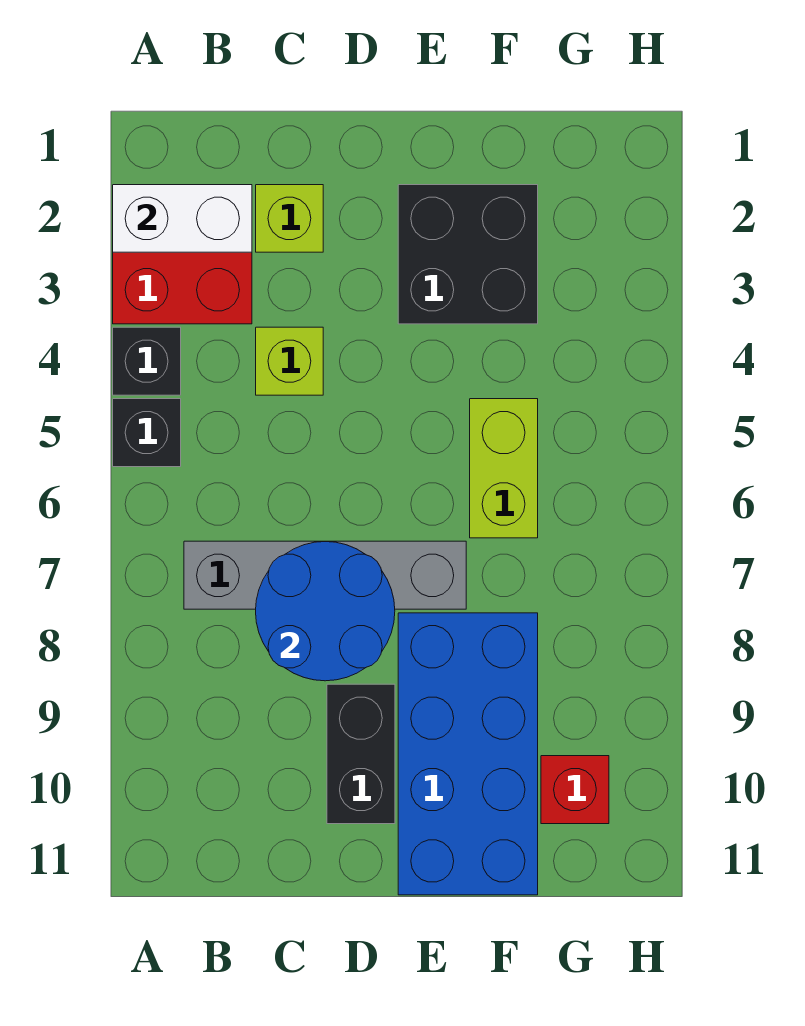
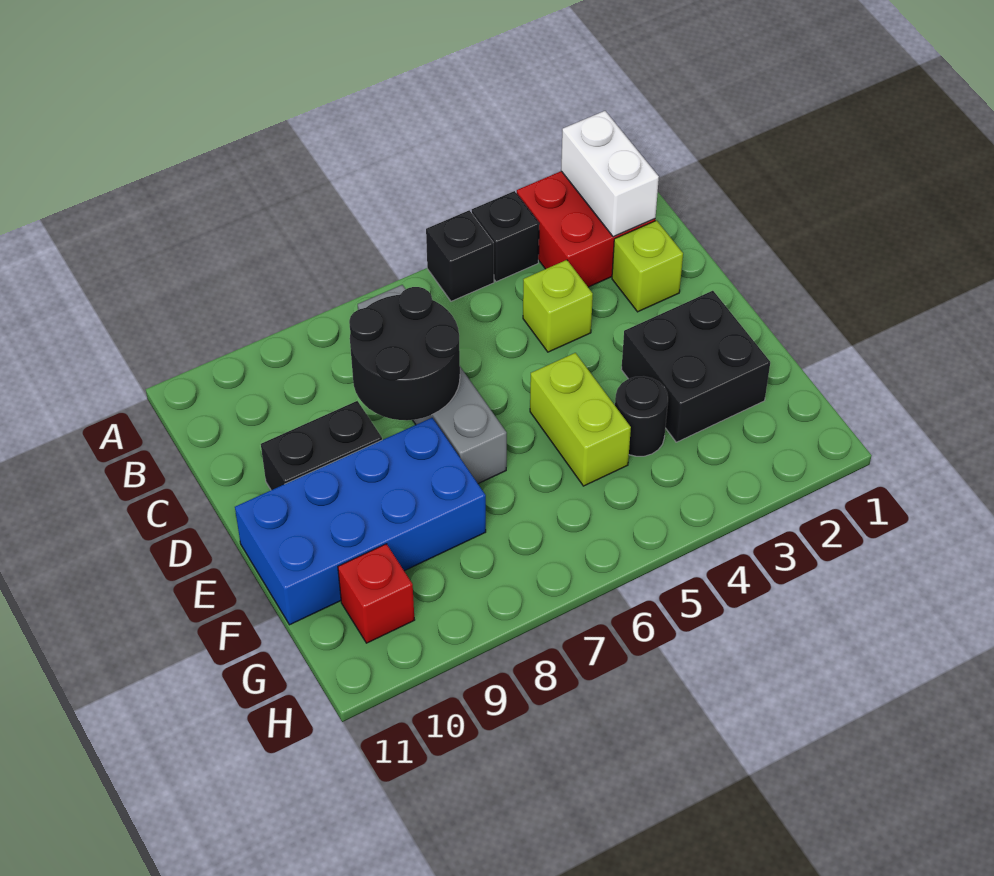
blue round brick C7:D8 level 2 -> black round brick C7:D8 level 2
none -> black round brick F4 level 1
lime brick F5:F6 level 1 -> lime brick E5:F5 level 1

